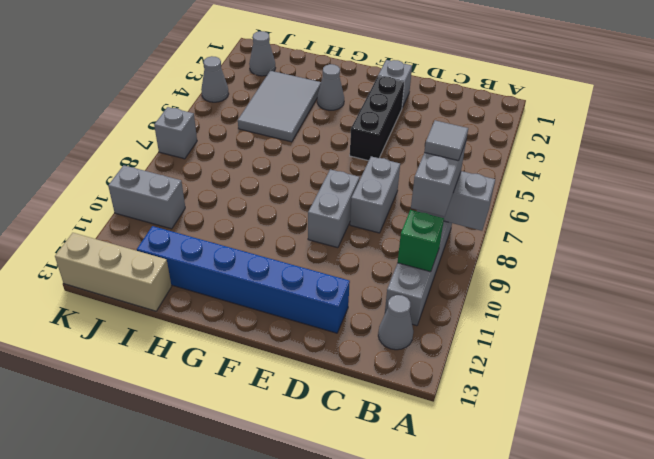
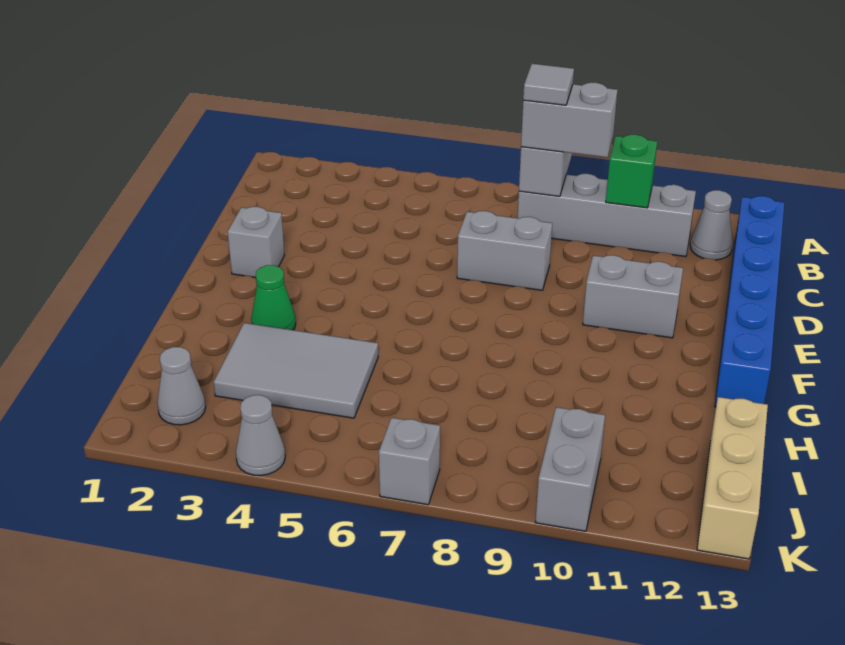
blue brick D12:I12 level 1 -> blue brick B13:G13 level 1
black brick E3:E5 level 1 -> none
grey brick E8:E9 level 1 -> grey brick E10:E11 level 1
grey cone G3 level 1 -> green cone G3 level 1

